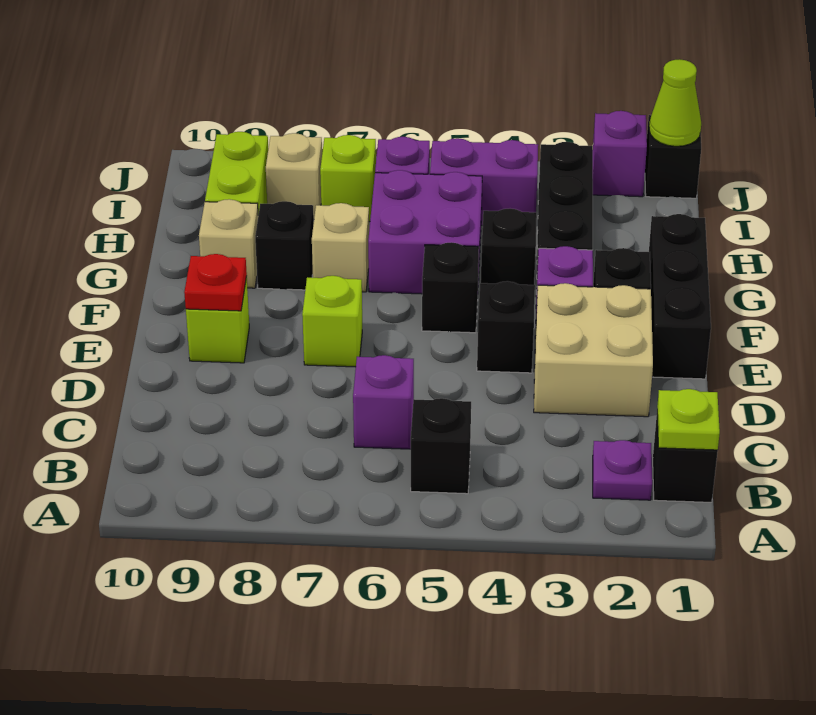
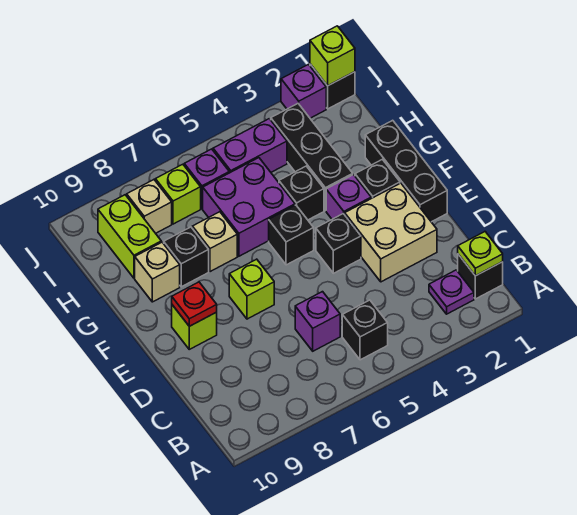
lime cone J1 level 2 -> lime brick J1 level 2

